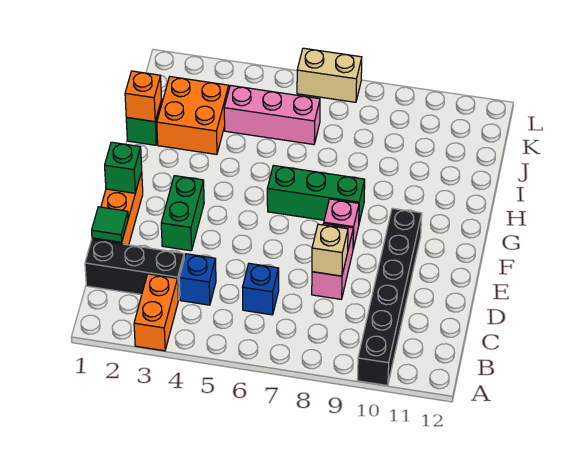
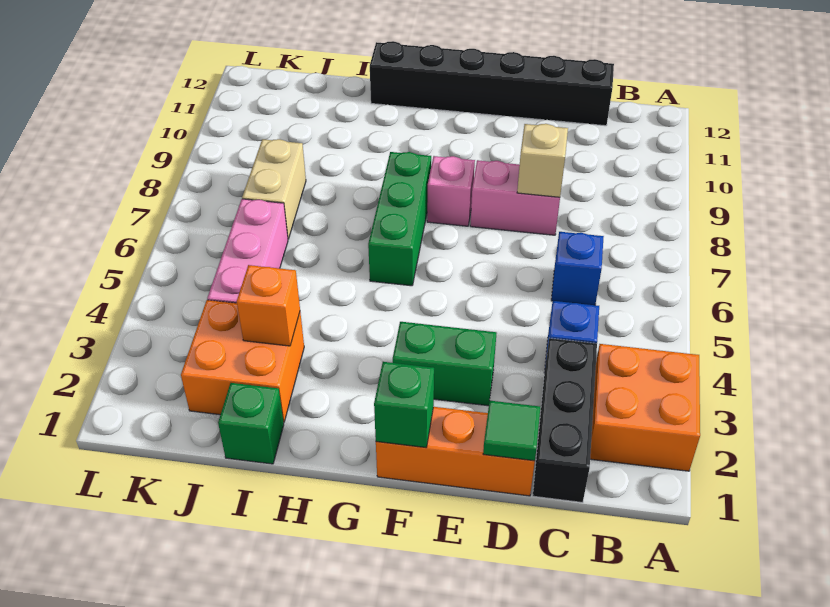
orange brick A3:B3 level 1 -> orange brick A2:B3 level 1
black brick A10:F10 level 1 -> black brick C12:H12 level 1
orange brick I1 level 2 -> orange brick I3 level 2
tan brick L6:L7 level 1 -> tan brick J7:J8 level 1

